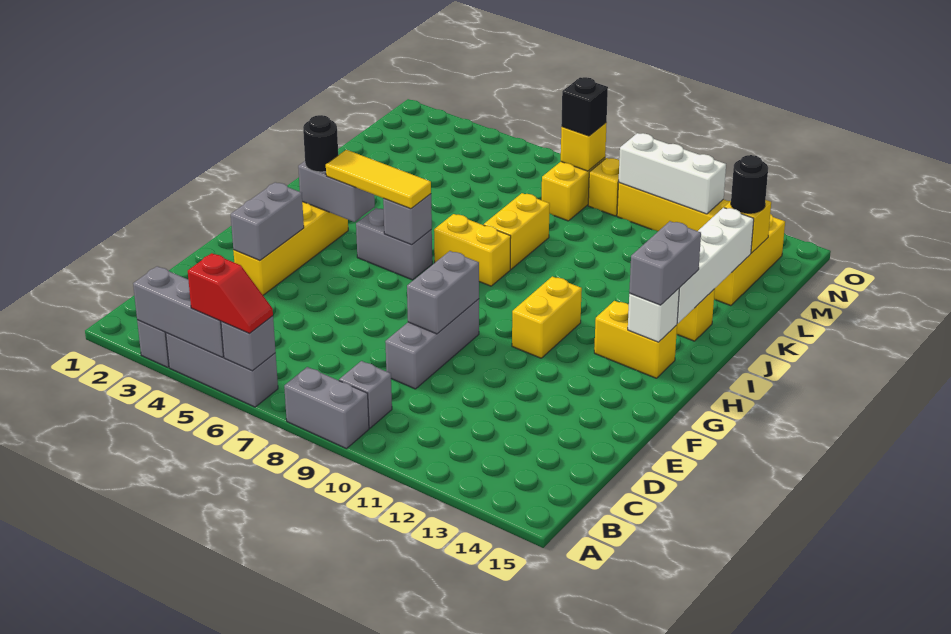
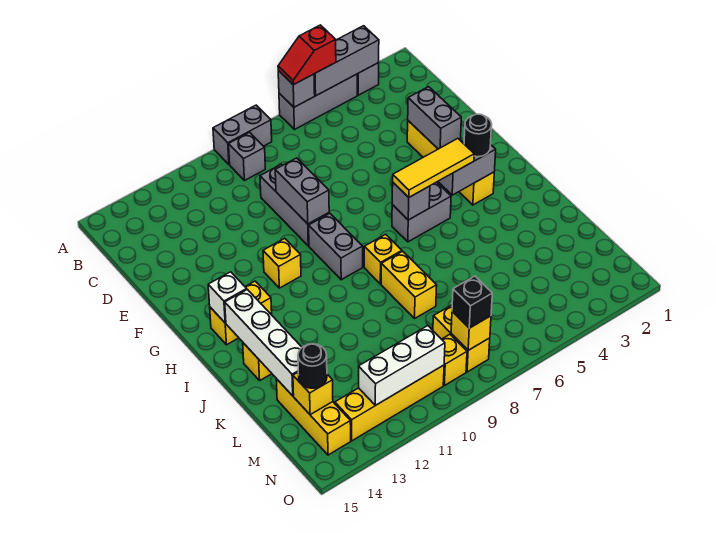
yellow brick G11:H11 level 1 -> yellow brick G11 level 1
grey brick H14:I14 level 3 -> grey brick G9:H9 level 1
yellow brick I7:I8 level 1 -> yellow brick I8 level 1

